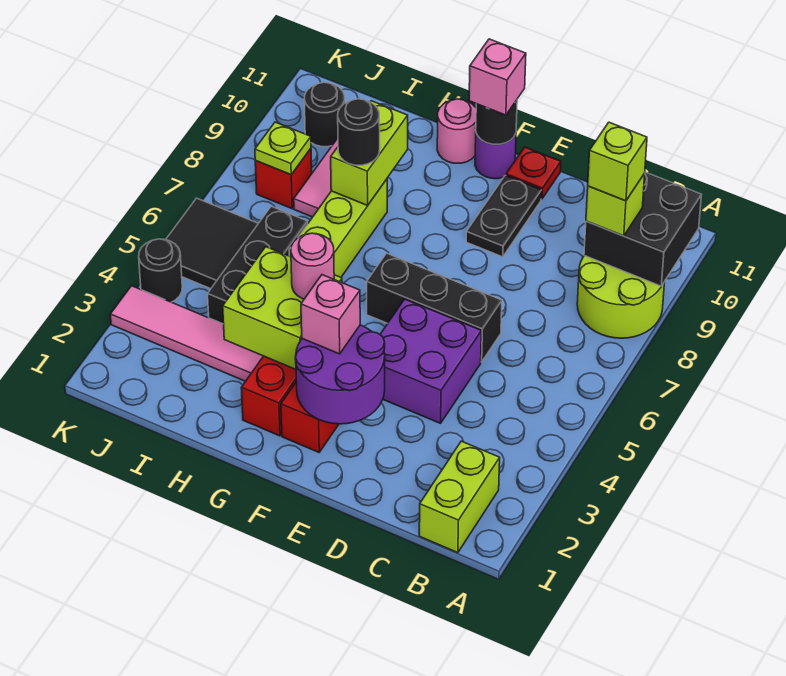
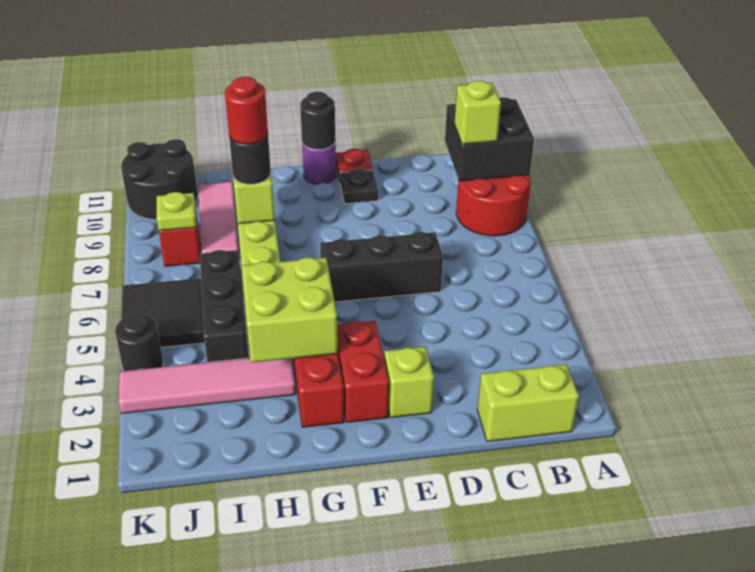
lime round brick A8:B9 level 1 -> red round brick A8:B9 level 1
lime brick B1:B2 level 1 -> lime brick B1:C1 level 1
lime brick B9 level 4 -> lime brick E2 level 1
purple brick D4:E5 level 1 -> none
purple round brick E2:F3 level 2 -> none
black plate E9:E10 level 1 -> black plate E10 level 1
pink brick F3 level 3 -> none
pink brick F11 level 3 -> none
pink round brick G4 level 3 -> none
pink round brick G11 level 1 -> none
none -> red round brick H8 level 4
black round brick J10 level 1 -> black round brick J10:K11 level 1

